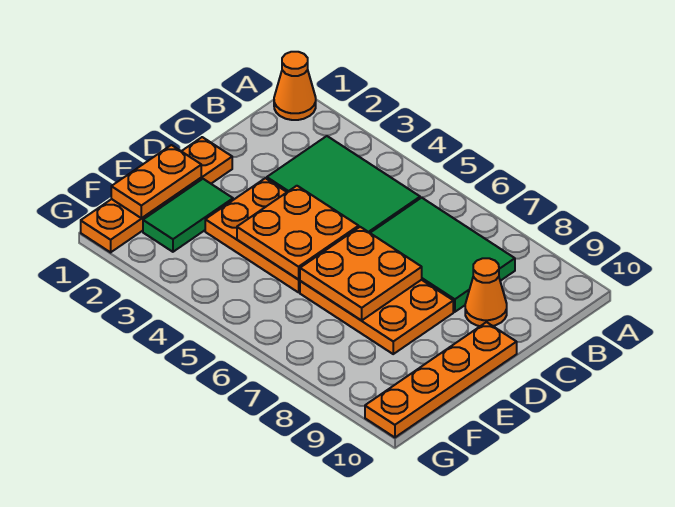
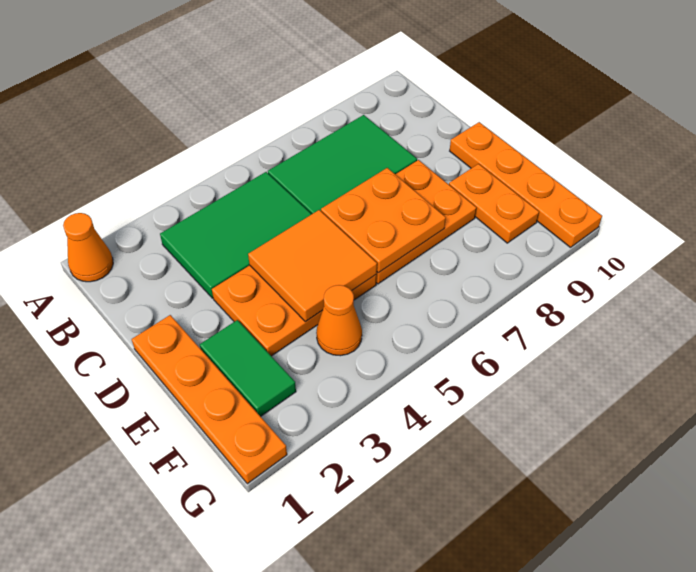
orange cone C9 level 1 -> orange cone F4 level 1
orange plate D4:E5 level 2 -> orange tile D4:E5 level 2
orange plate E1:F1 level 2 -> orange plate E9:F9 level 1

